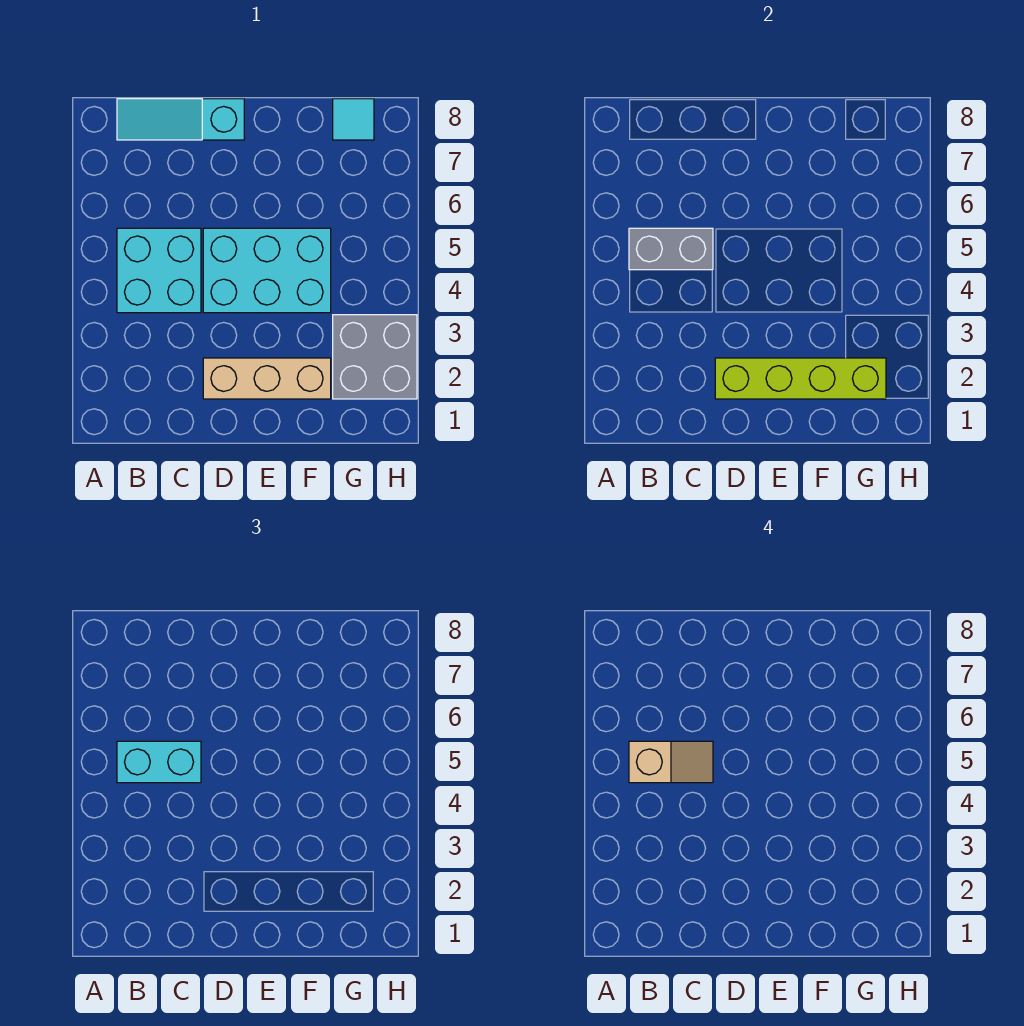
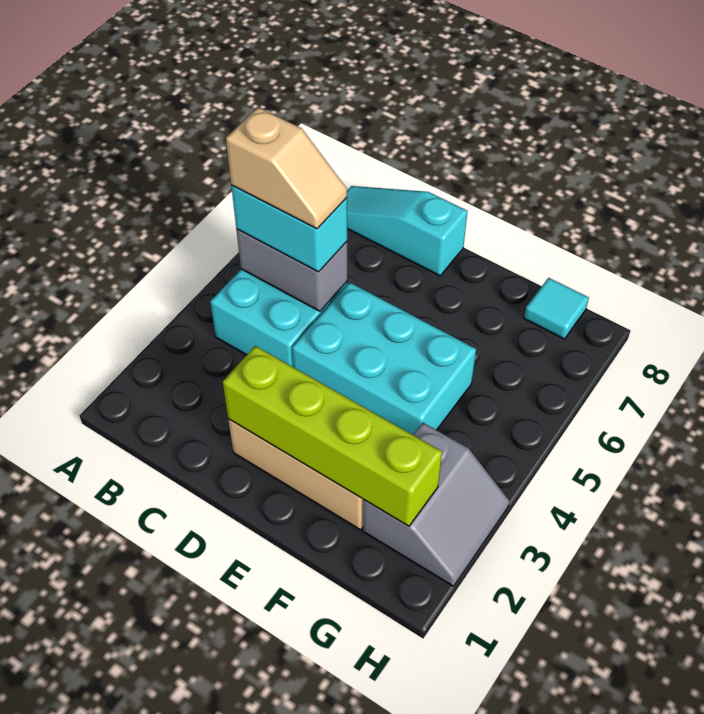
grey brick G2:H3 level 1 -> grey slope G2:H3 level 1 top G

